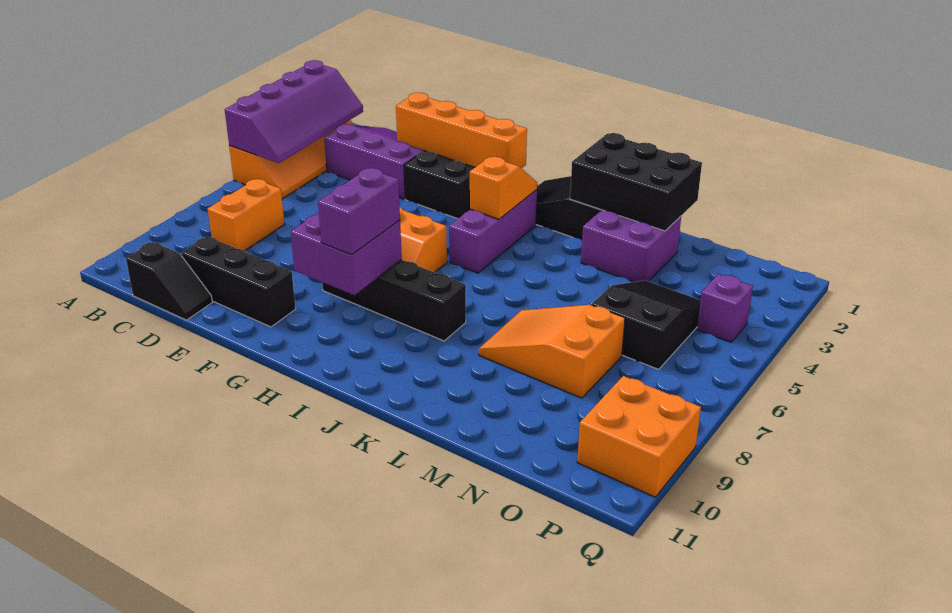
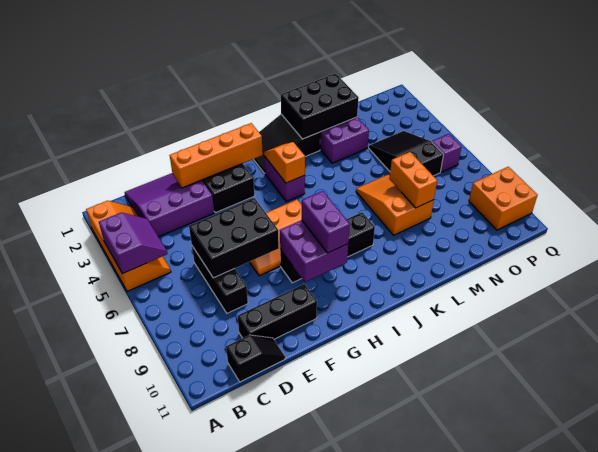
purple slope A2:B5 level 2 top A -> purple slope A4:B5 level 2 top A
orange brick C7:C8 level 1 -> orange brick M7:M8 level 2
none -> black brick D6:D8 level 1
none -> black brick D6:F7 level 2
purple brick I3:I5 level 1 -> purple brick I3:I4 level 1
orange slope L7:N8 level 1 top N -> orange slope L6:M8 level 1 top 8
purple brick P4 level 1 -> purple brick P6 level 1

